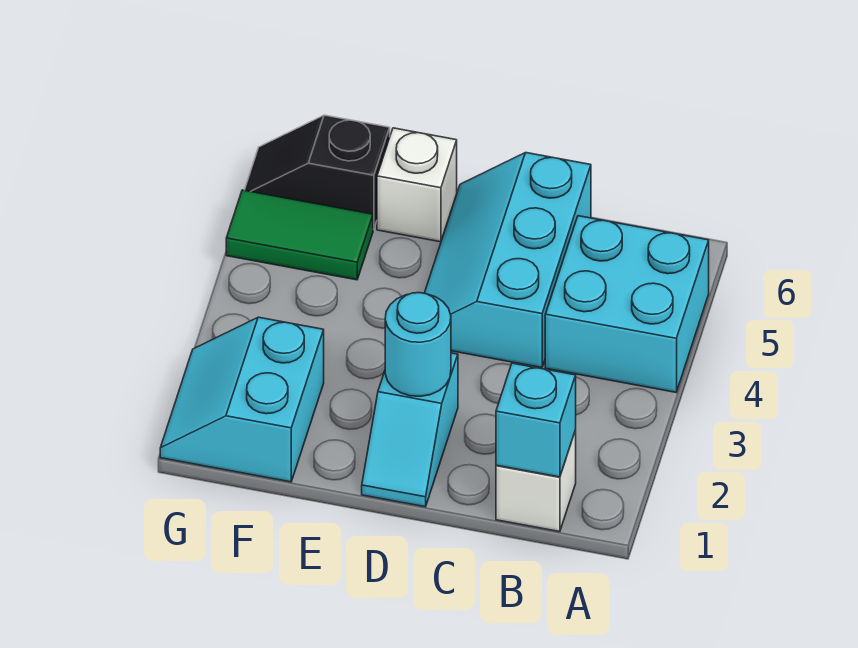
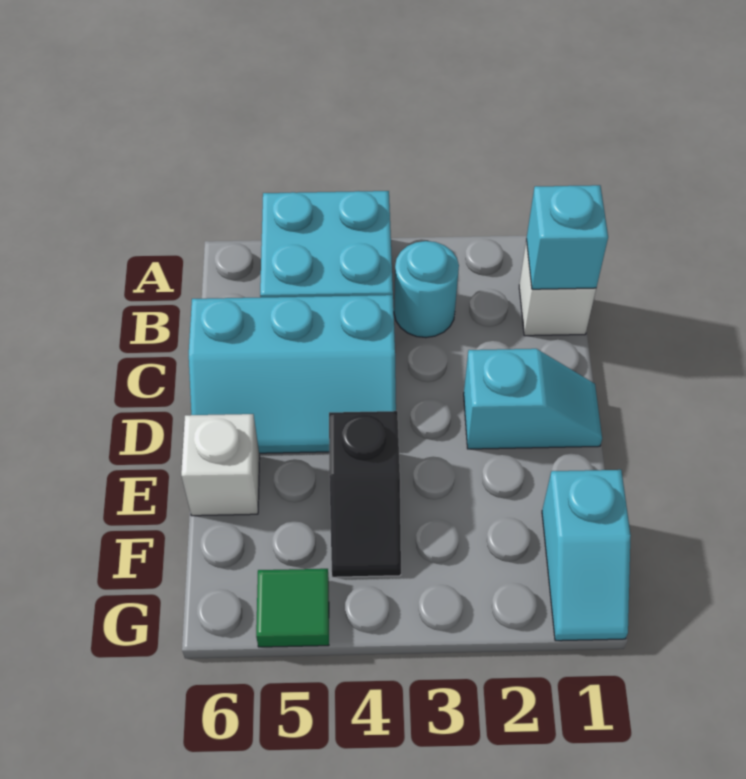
cyan round brick D2 level 2 -> cyan round brick B3 level 1
cyan slope F1:G2 level 1 top F -> cyan slope F1:G1 level 1 top F
green tile F5:G5 level 1 -> green tile G5 level 1
black slope F6:G6 level 1 top F -> black slope E4:F4 level 1 top E

